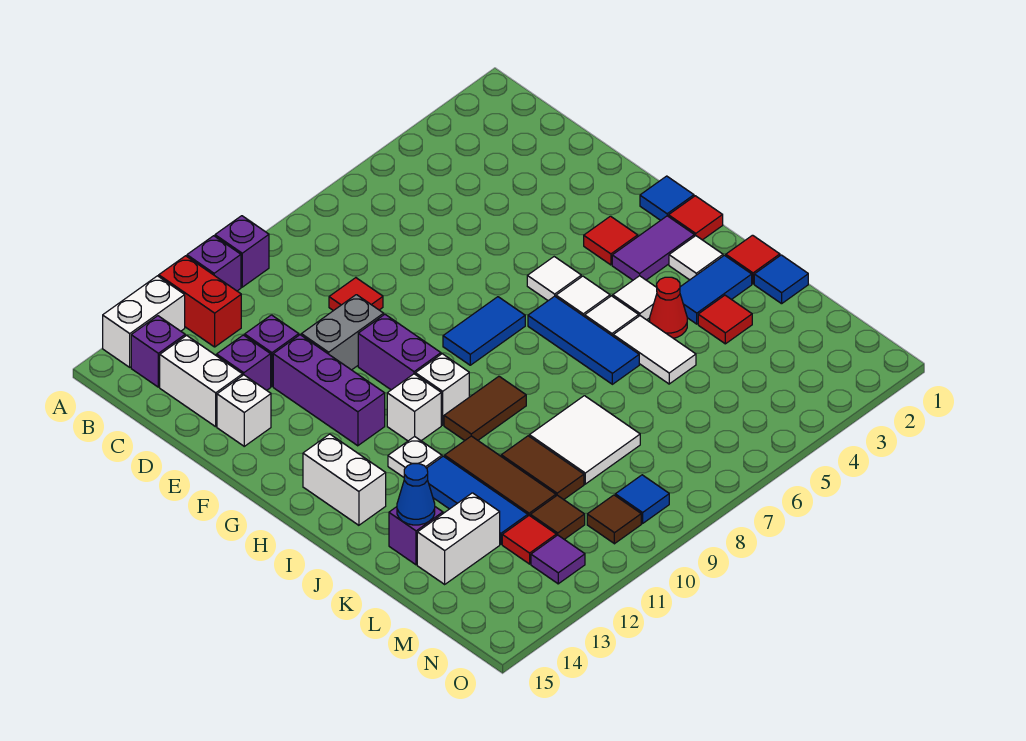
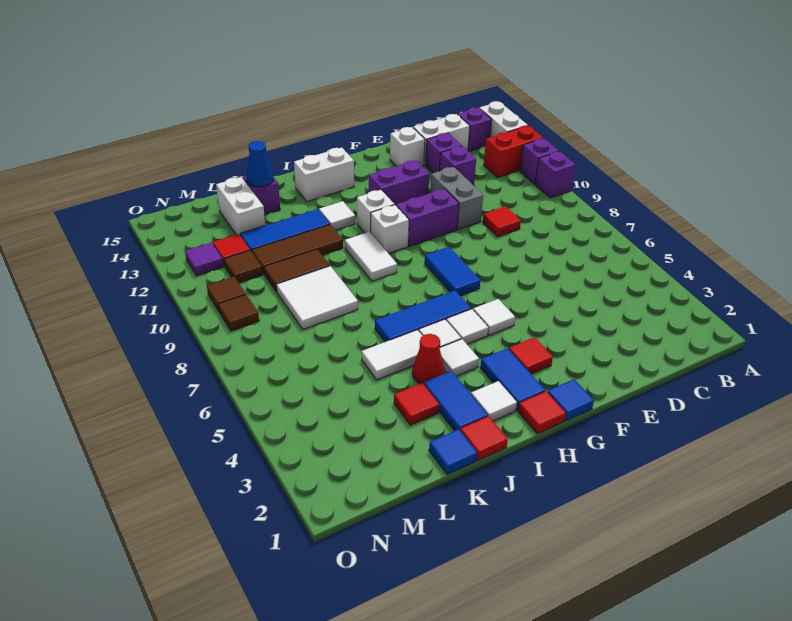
purple brick E12:G12 level 1 -> purple brick F12:G12 level 1
purple tile H2:H3 level 1 -> blue tile H2:H3 level 1
brown tile I9:I10 level 1 -> white tile I9:I10 level 1
white plate I12 level 1 -> white tile I12 level 1
blue tile N9 level 1 -> brown tile N9 level 1

